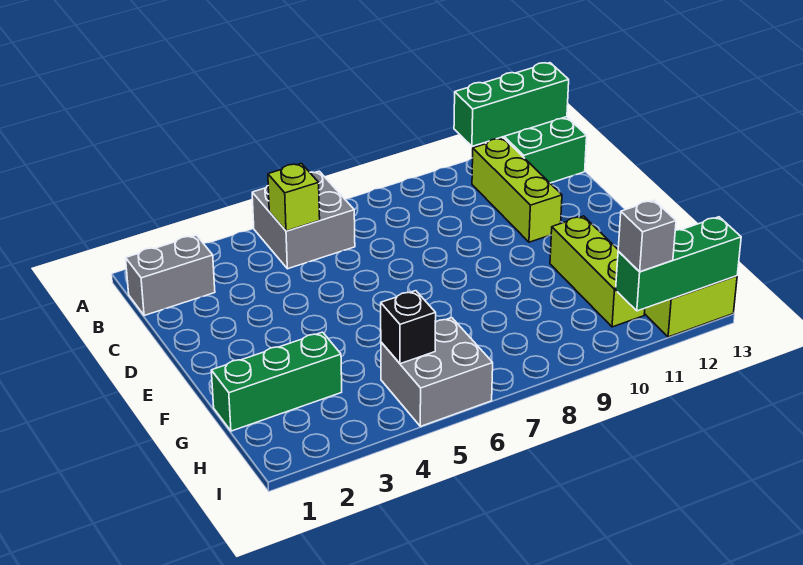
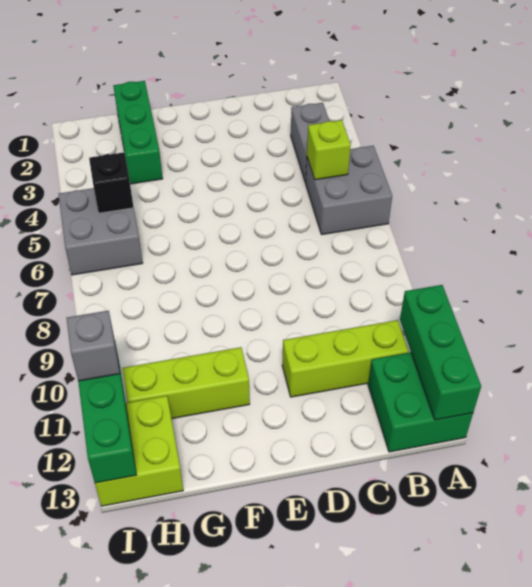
grey brick B1:B2 level 1 -> grey brick B3:B4 level 1

